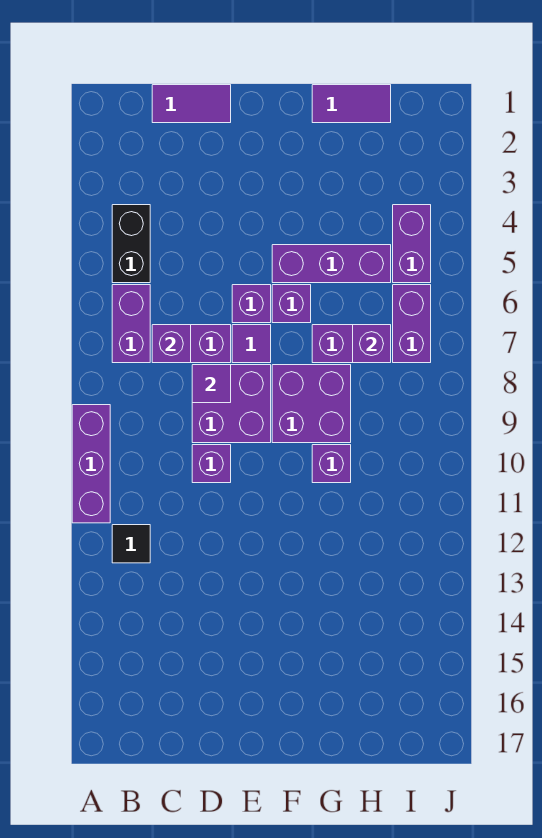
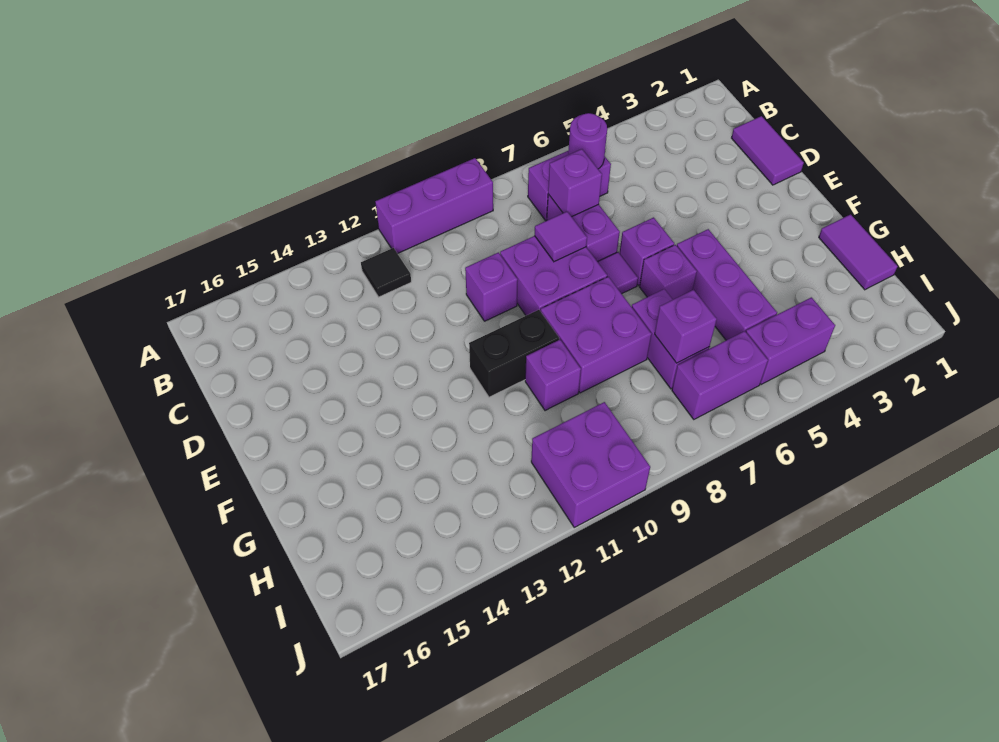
black brick B4:B5 level 1 -> black brick F10:F11 level 1
none -> purple round brick B6 level 2
none -> purple brick I10:J11 level 1

